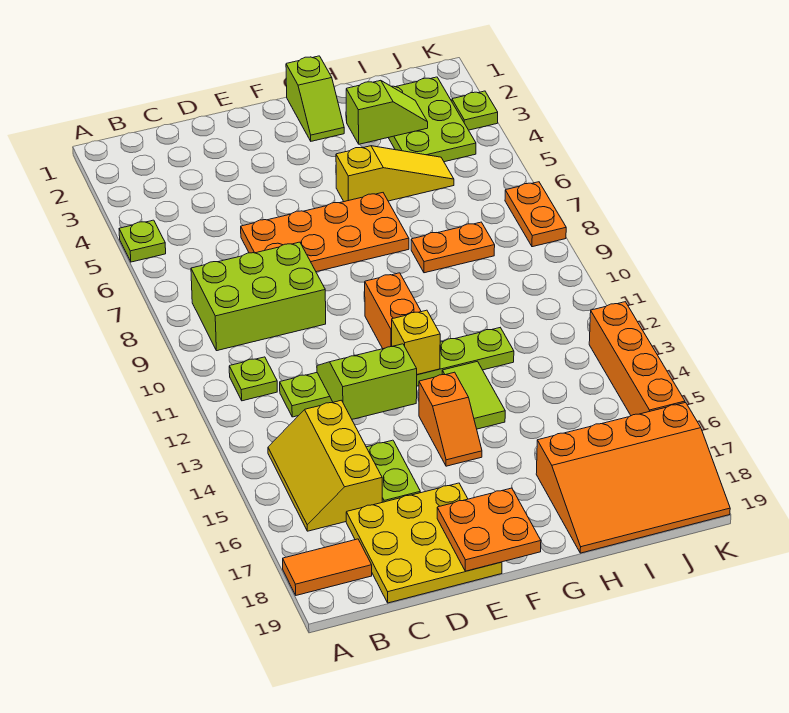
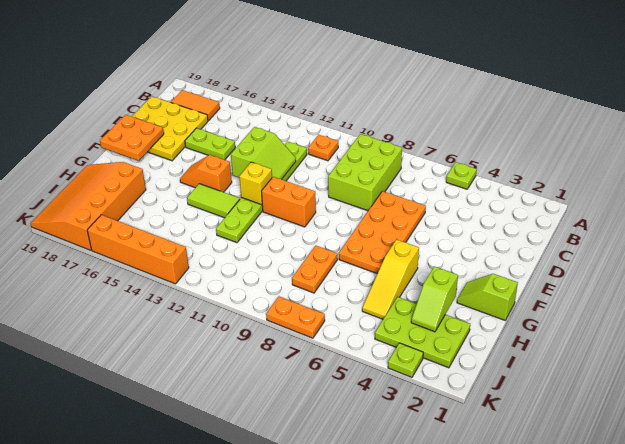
orange tile A18:B18 level 1 -> orange tile B17:B18 level 1
lime plate B11 level 1 -> orange plate B11 level 1
yellow slope B14:C16 level 1 top C -> none

